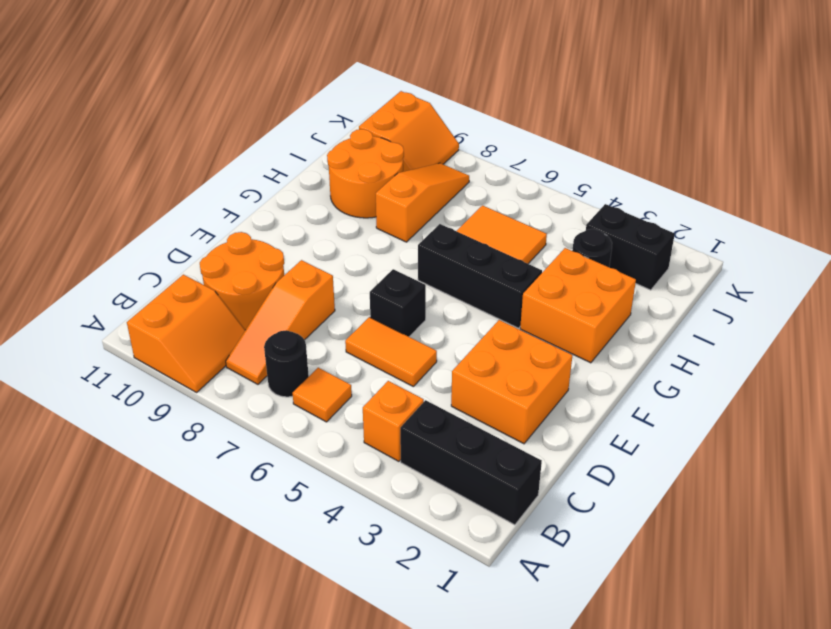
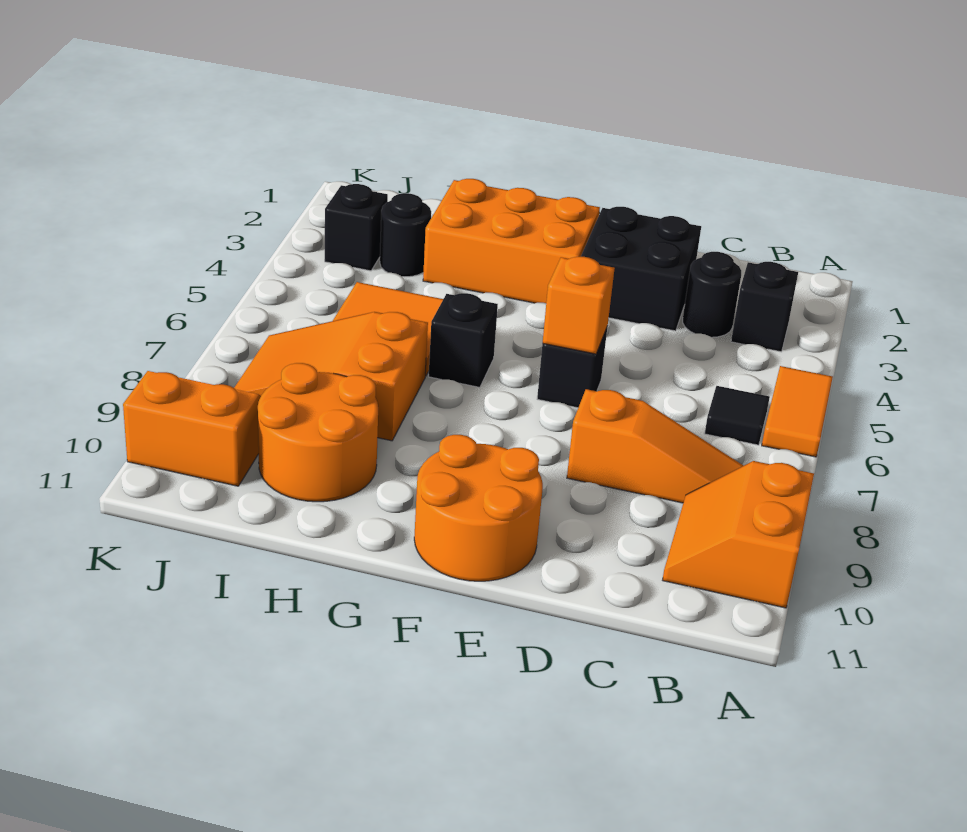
orange slope A9:B10 level 1 top 10 -> orange slope A9:B10 level 1 top A
black brick B1:B3 level 1 -> black brick B3 level 1
orange brick B4 level 1 -> orange brick E6 level 2
orange tile B6 level 1 -> black tile B6 level 1
black round brick B7 level 1 -> black round brick C3 level 1
orange round brick C9:D10 level 1 -> orange round brick E10:F11 level 1
orange brick D2:E3 level 1 -> black brick D2:E3 level 1
orange tile D5:D6 level 1 -> orange tile A5:A6 level 1
orange brick G2:H3 level 1 -> orange brick F2:H3 level 1
black brick G4:G6 level 1 -> black brick G6 level 1
orange slope H8:J8 level 1 top H -> orange slope H7:J8 level 1 top H
black brick J2:J3 level 1 -> black brick J3 level 1

